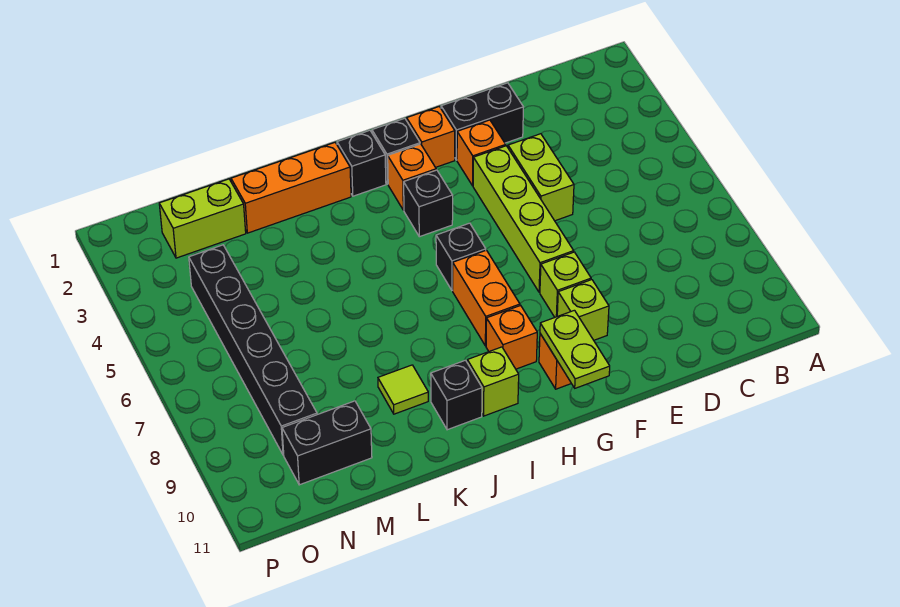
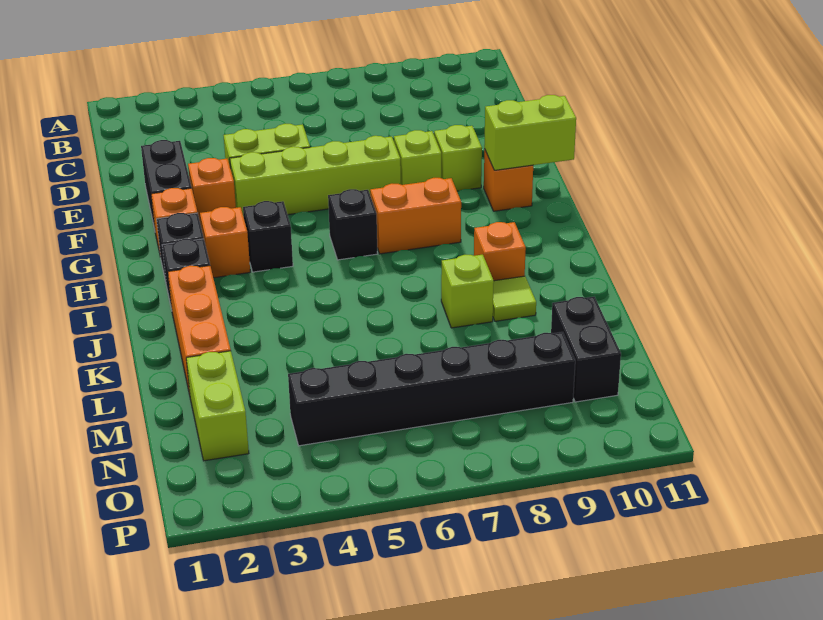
lime plate G10:G11 level 2 -> lime brick G10:G11 level 2
orange brick H9 level 1 -> orange brick J9 level 1
lime brick I10 level 1 -> lime brick K8 level 1
black brick J10 level 1 -> none

